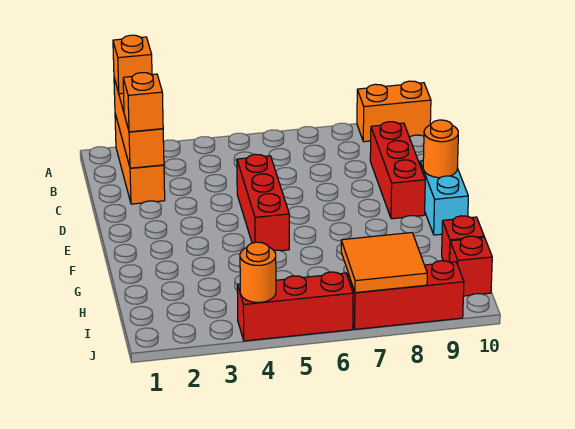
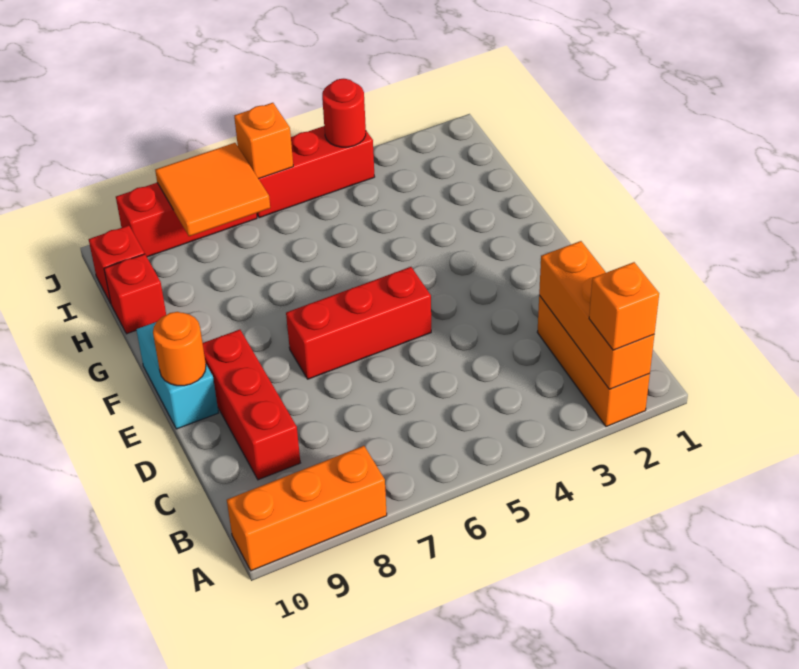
orange brick A9:A10 level 1 -> orange brick A8:A10 level 1
orange brick C2 level 3 -> orange brick J6 level 2
red brick D5:F5 level 1 -> red brick E5:E7 level 1
orange round brick J4 level 2 -> red round brick J4 level 2

